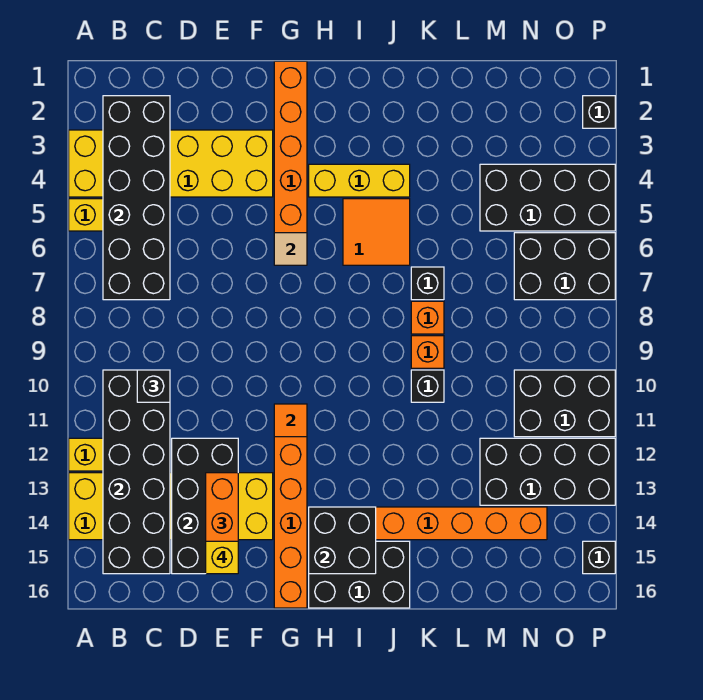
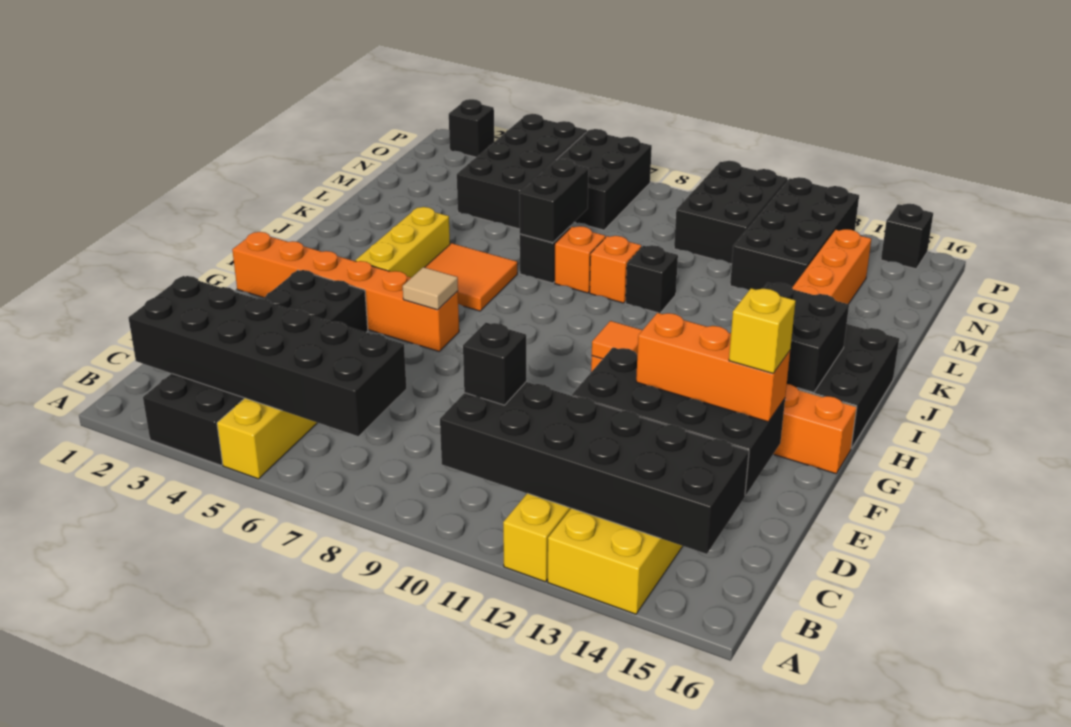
yellow brick A3:F4 level 1 -> black brick A3:F4 level 1
none -> black brick K7:L7 level 2

